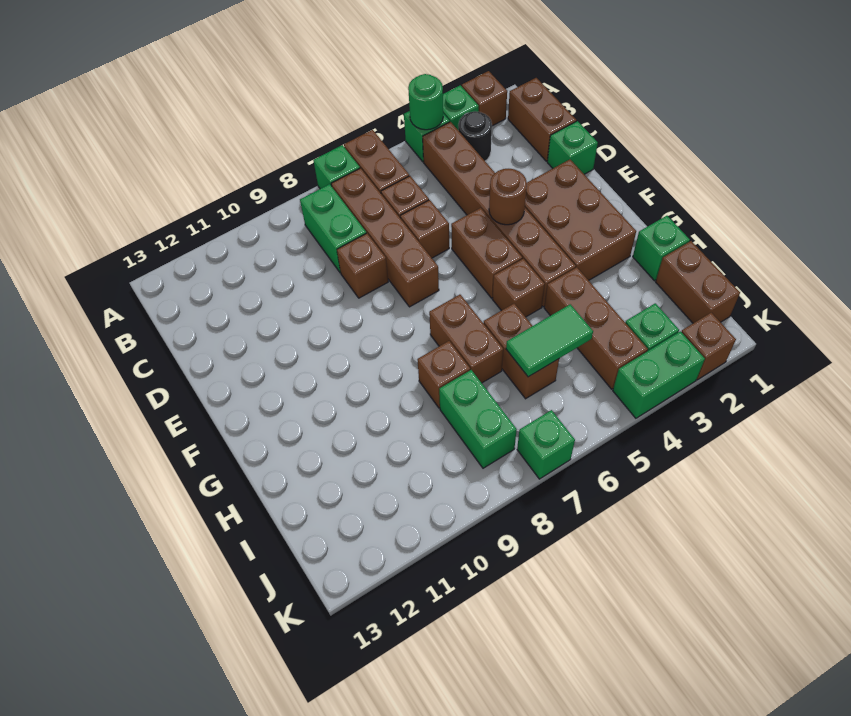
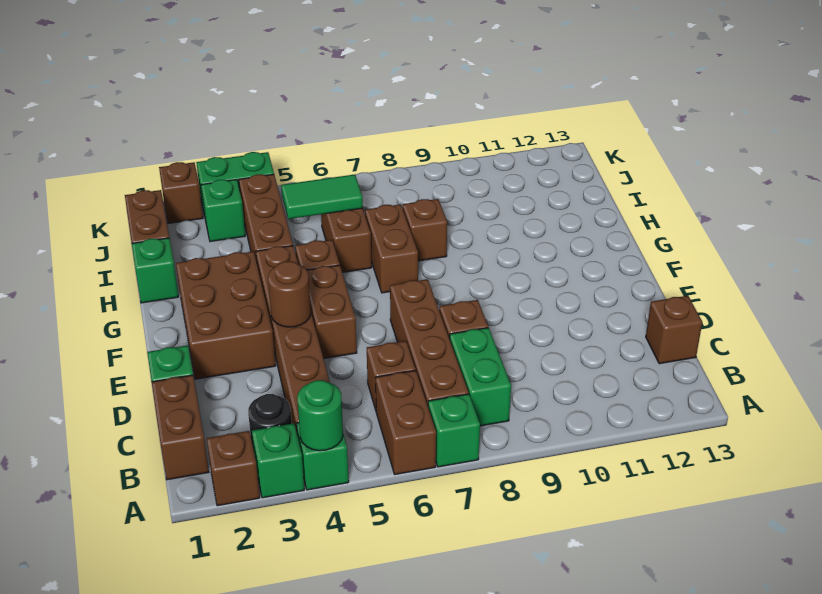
brown brick D6 level 1 -> brown brick C13 level 1
green brick I8:J8 level 1 -> none
green brick K7 level 1 -> none

